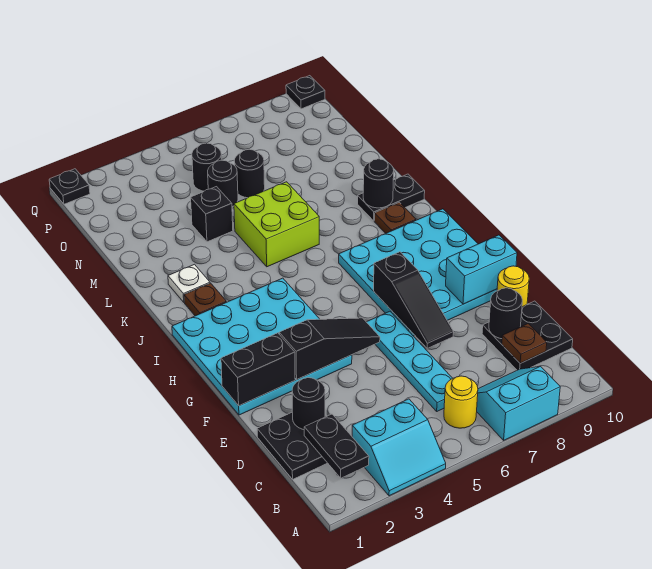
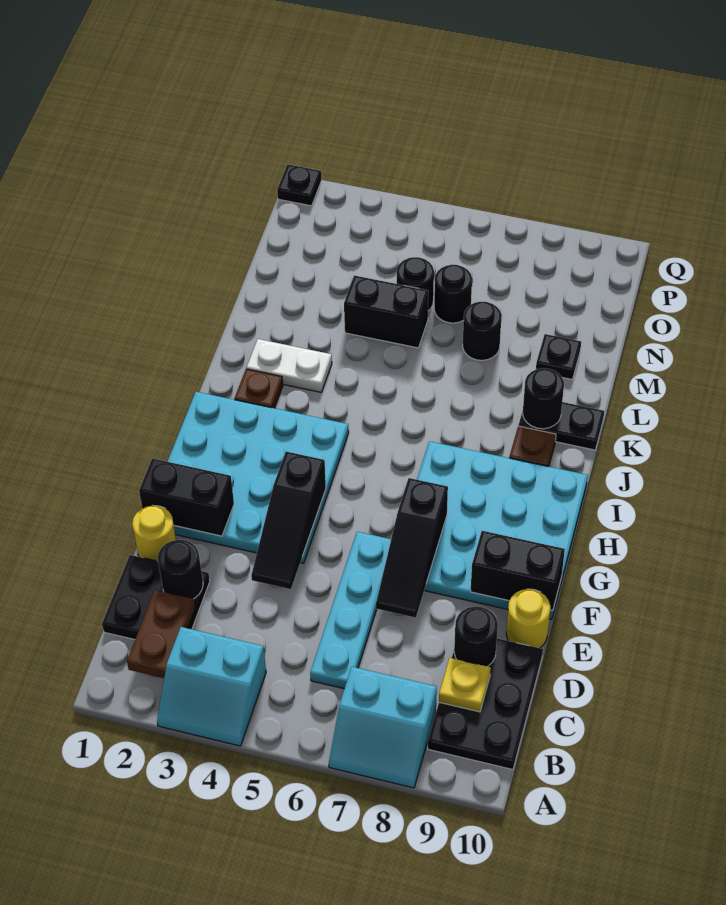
cyan slope A7:B8 level 1 top A -> cyan slope A7:B8 level 1 top B
black plate B2:C2 level 2 -> brown plate B2:C2 level 2
yellow round brick B6 level 1 -> yellow round brick E1 level 1
black plate C9:D10 level 1 -> black plate B9:D10 level 1
brown plate C9 level 2 -> yellow plate C9 level 2
black slope F3:F5 level 2 top 3 -> black slope E4:G4 level 2 top G
cyan brick F9:F10 level 2 -> black brick F9:F10 level 2
white plate K2 level 1 -> white plate K2:K3 level 1
lime brick K5:L6 level 1 -> none
black brick M4 level 1 -> black brick M4:M5 level 1
black round brick O5 level 1 -> black round brick M7 level 1
black plate Q10 level 1 -> black plate M9 level 1

